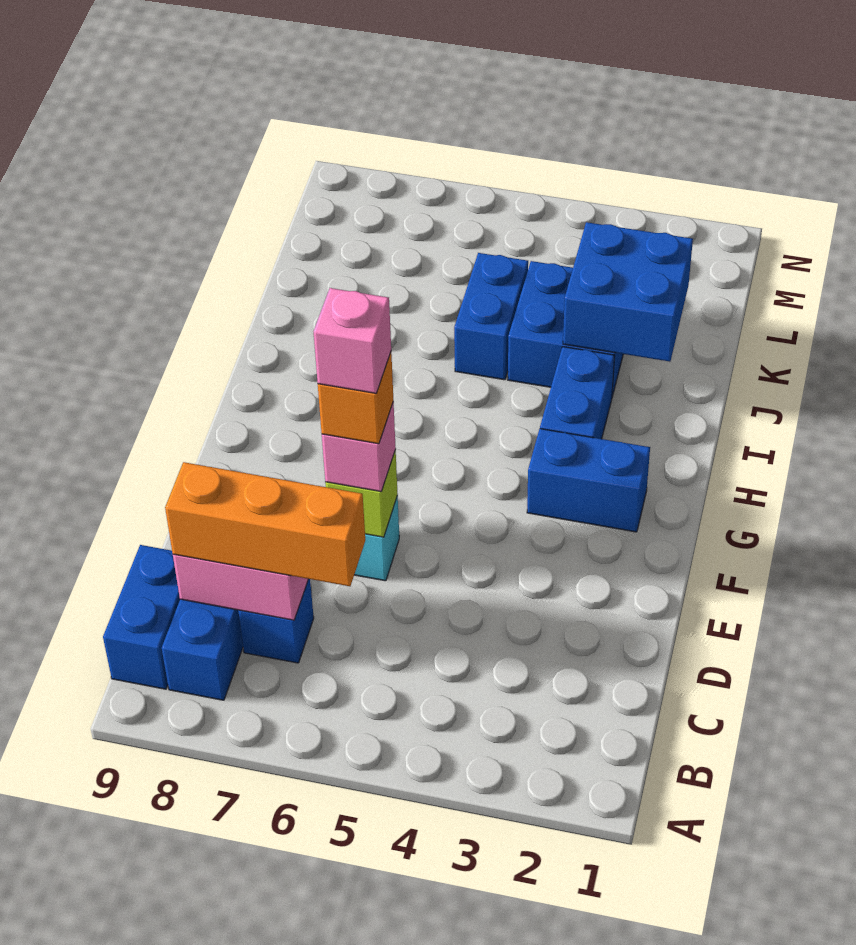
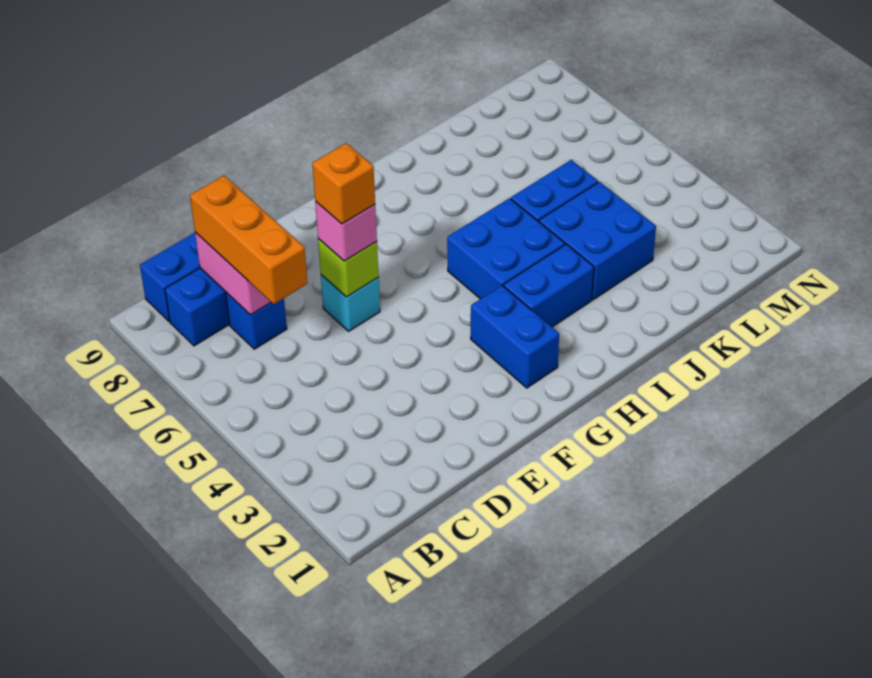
pink brick E6 level 5 -> none
blue brick J2:K3 level 2 -> blue brick H4:I5 level 1

